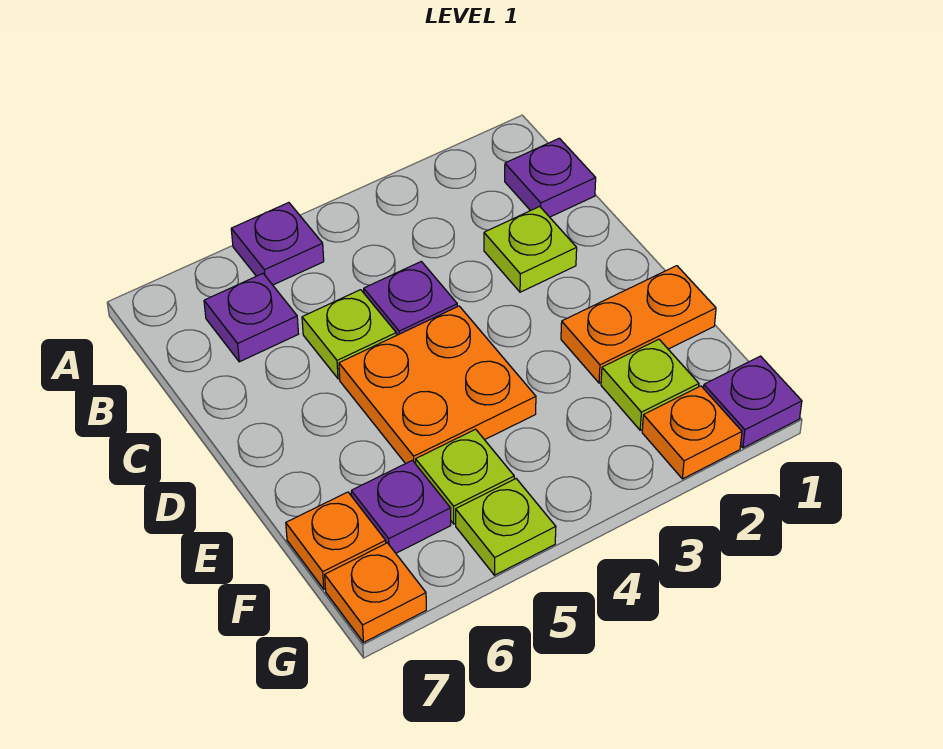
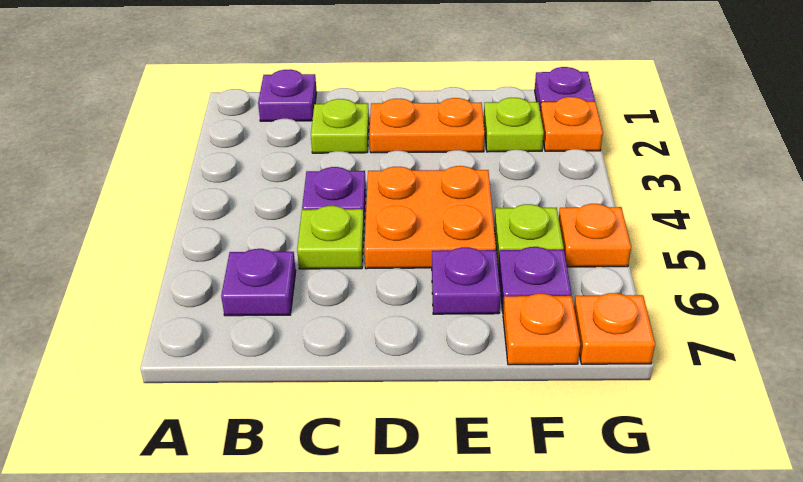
purple plate A5 level 1 -> purple plate E6 level 1
orange plate E1:E2 level 1 -> orange plate D2:E2 level 1
lime plate G5 level 1 -> orange plate G5 level 1

